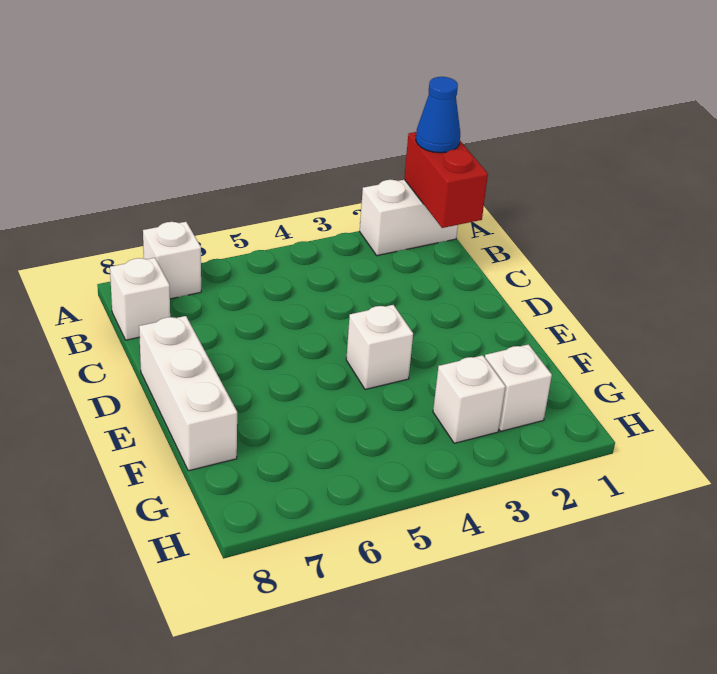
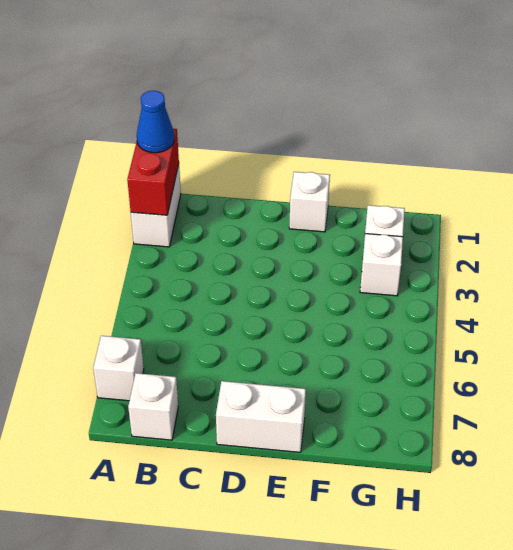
red brick A1:B1 level 2 -> red brick A1:A2 level 2
white brick D8:F8 level 1 -> white brick D8:E8 level 1
white brick E4 level 1 -> white brick E1 level 1

